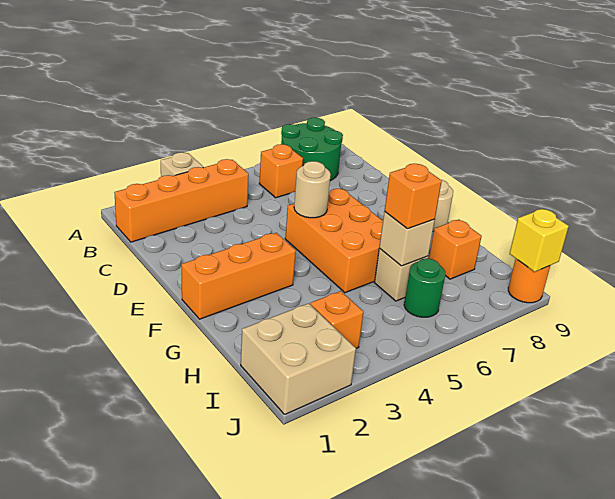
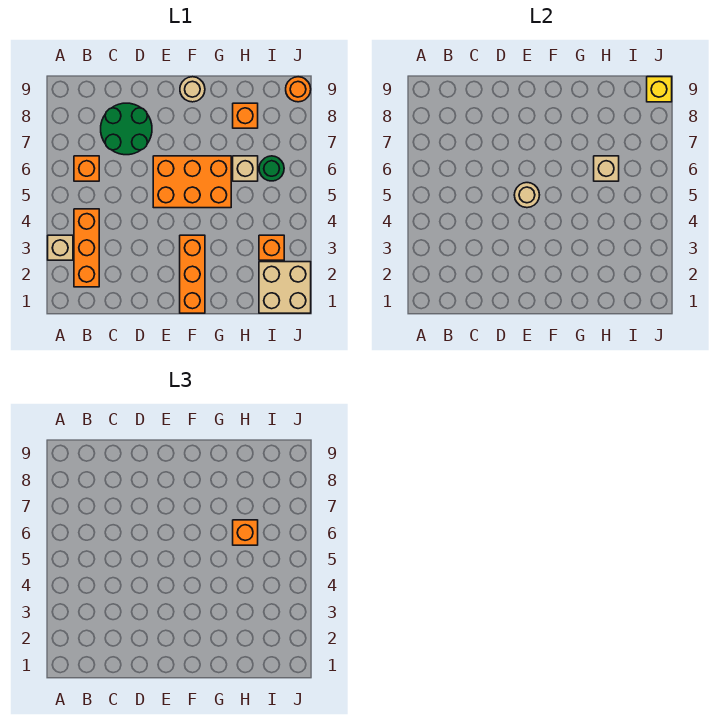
green round brick A7:B8 level 1 -> green round brick C7:D8 level 1
orange brick B1:B4 level 1 -> orange brick B2:B4 level 1

